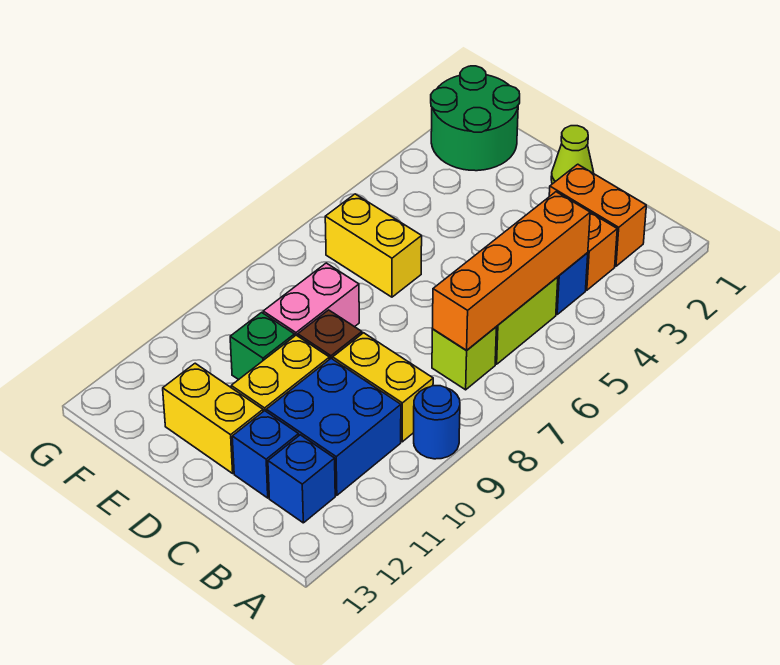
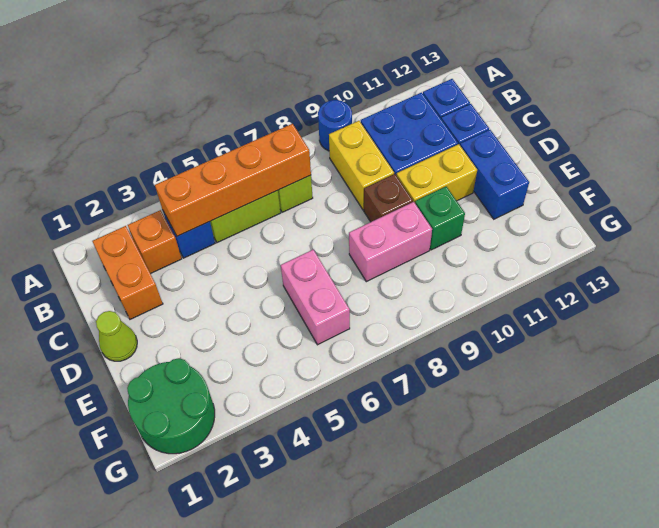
yellow brick D12:E12 level 1 -> blue brick D12:E12 level 1
yellow brick E6:F6 level 1 -> pink brick E6:F6 level 1

